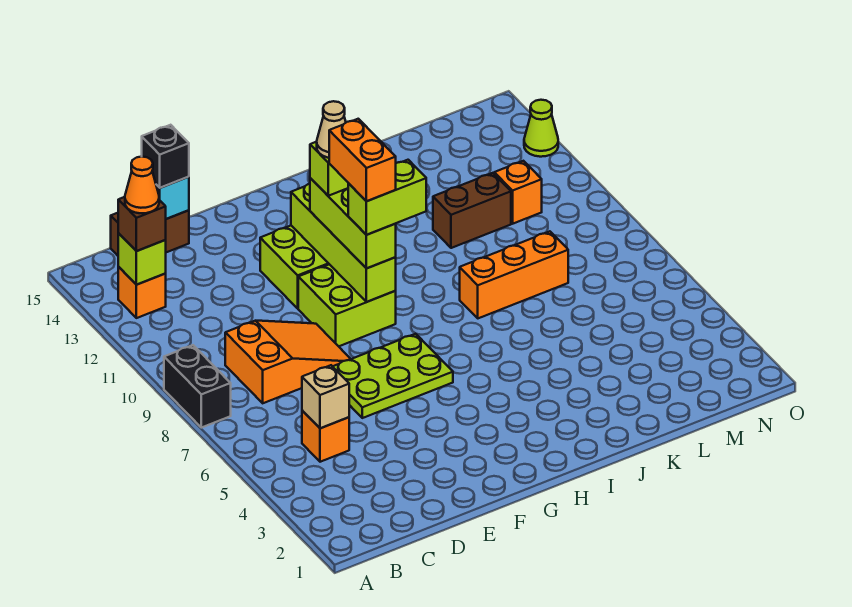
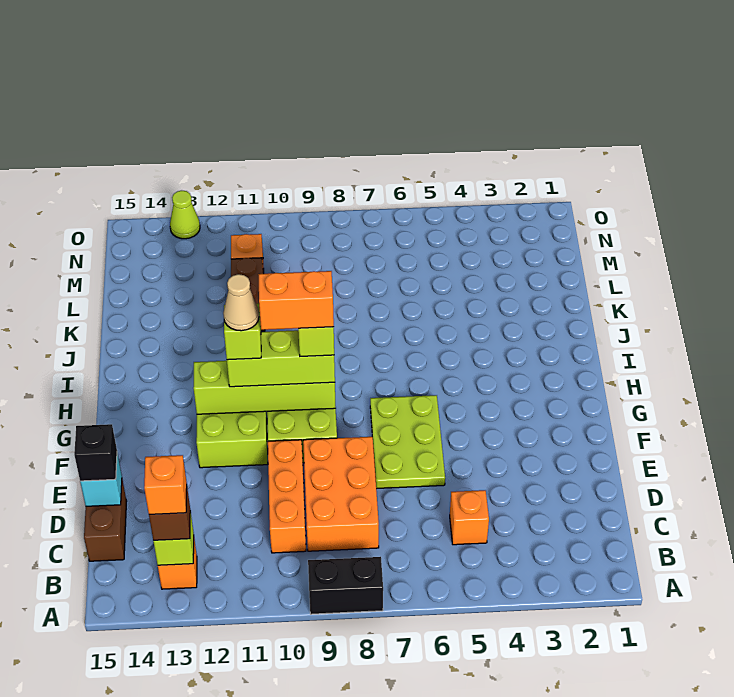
orange cone B13 level 4 -> orange brick B13 level 4
tan brick C5 level 2 -> none
orange slope C8:E9 level 1 top C -> orange brick C8:E9 level 1
orange brick J8:L8 level 1 -> orange brick C10:E10 level 1

